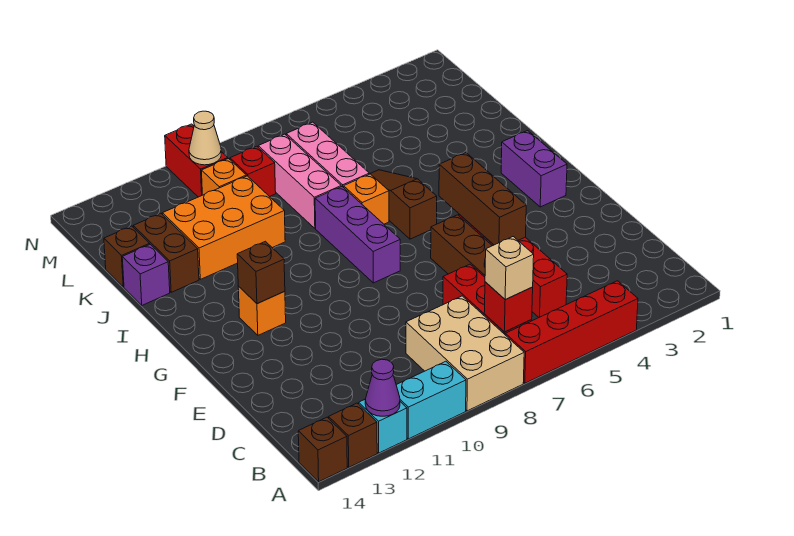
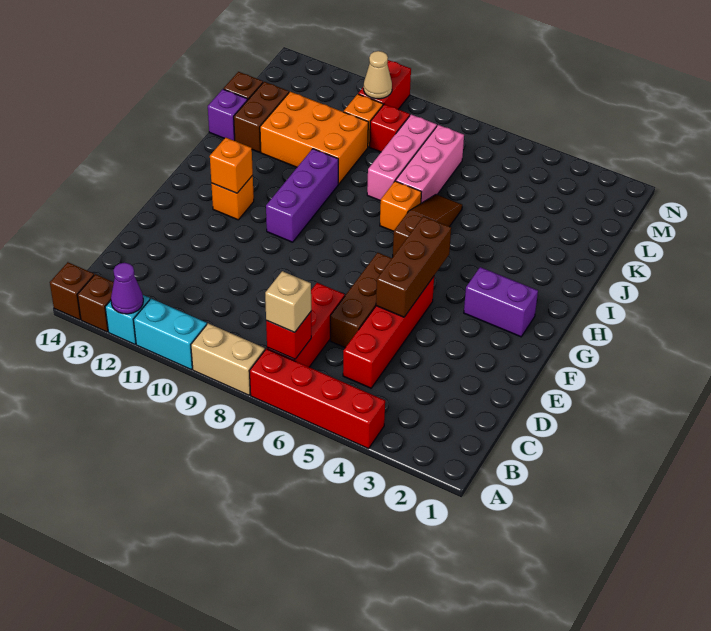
tan brick A8:C9 level 1 -> tan brick A8:A9 level 1
purple brick G2:H2 level 1 -> purple brick G2:G3 level 1
purple brick G8:I8 level 1 -> purple brick G10:I10 level 1
brown brick G12 level 2 -> orange brick G12 level 2

